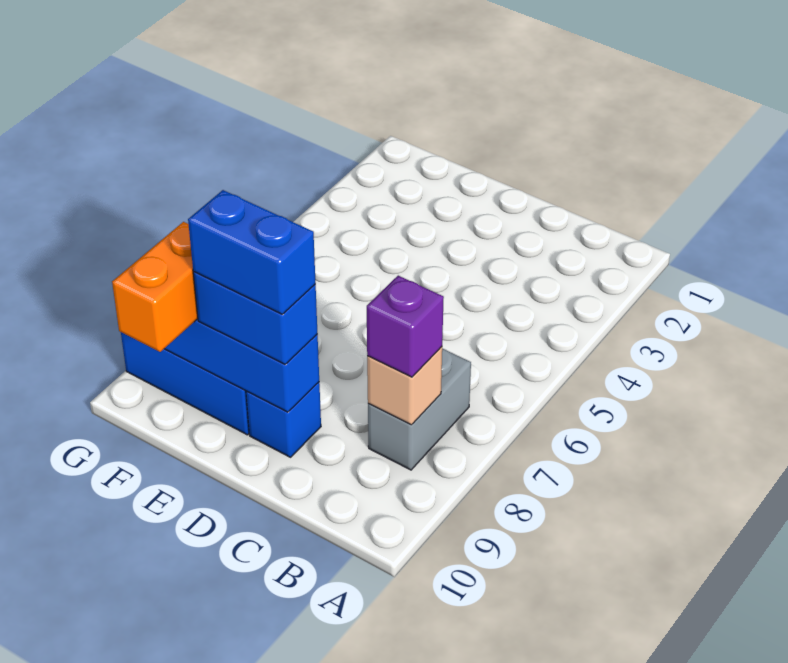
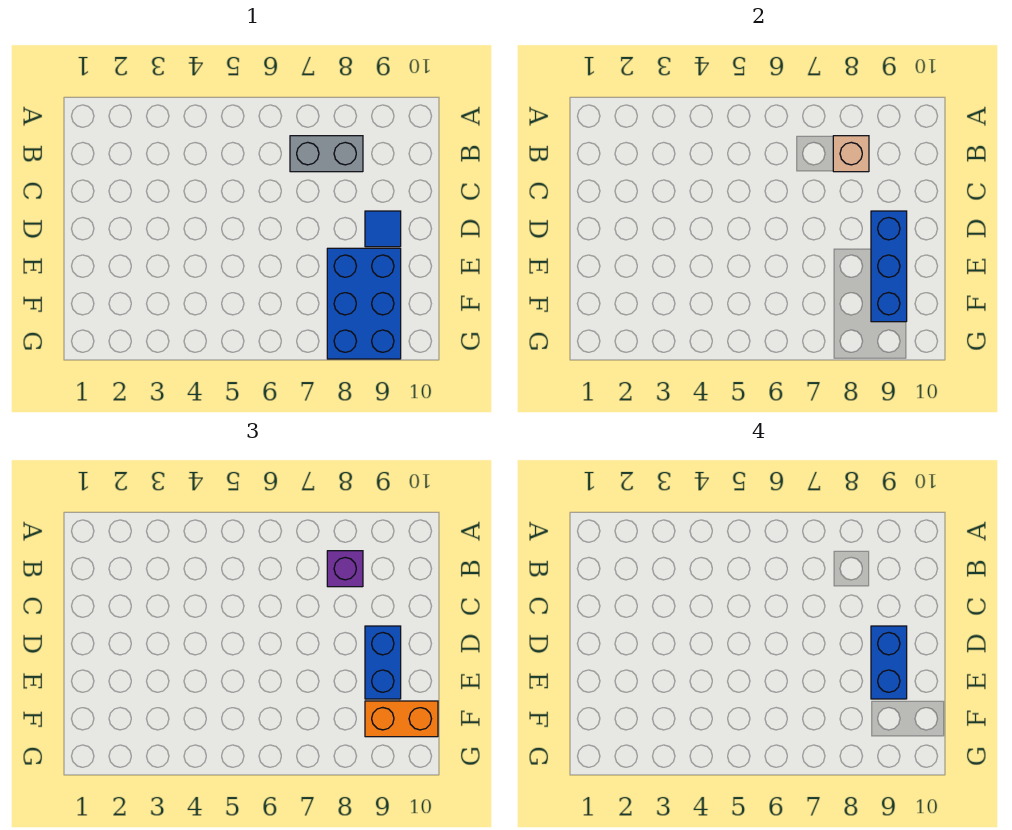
blue brick D9 level 1 -> blue tile D9 level 1

